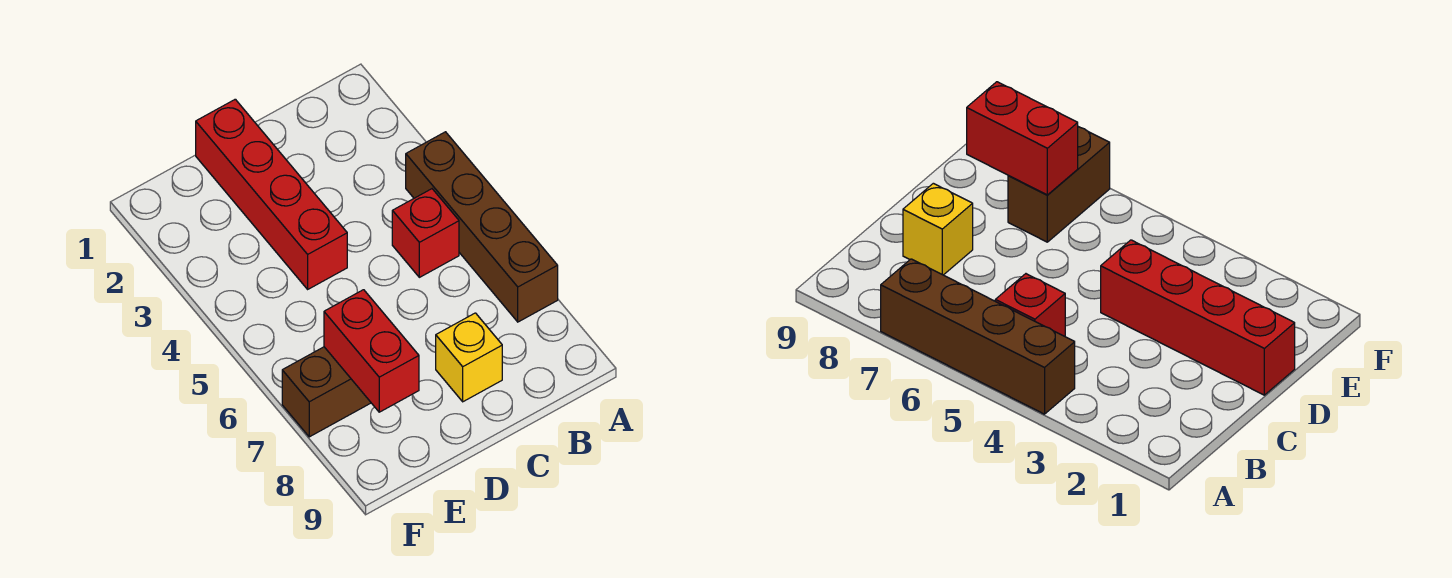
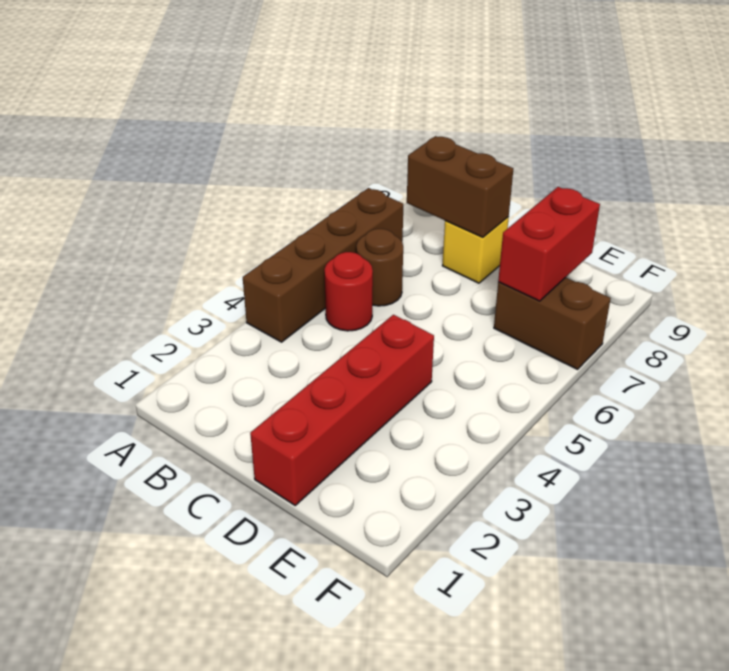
red brick B5 level 1 -> red round brick B5 level 1
none -> brown round brick B6 level 1
none -> brown brick B8:C8 level 2

